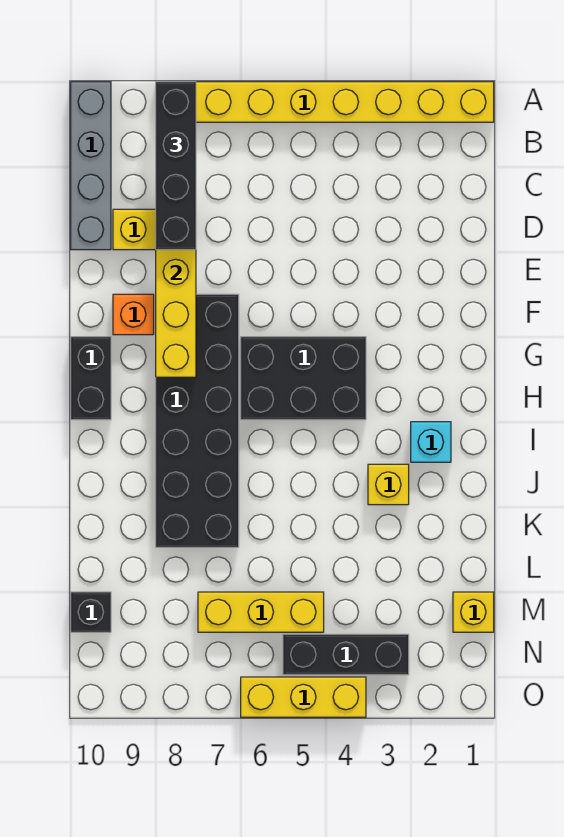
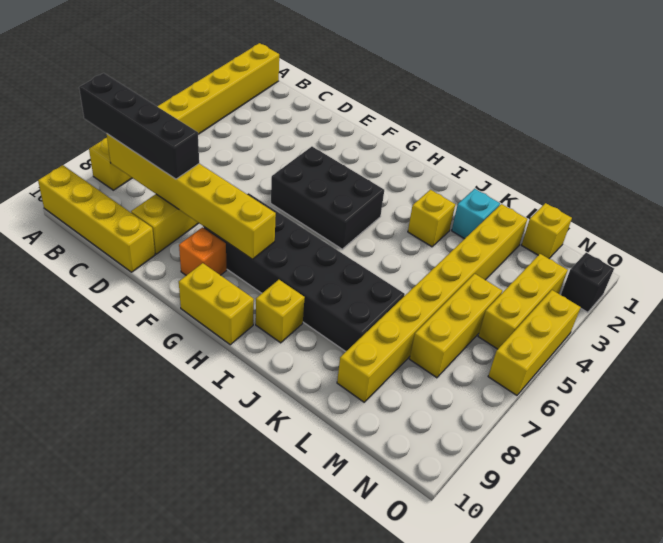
grey brick A10:D10 level 1 -> yellow brick A10:D10 level 1
black brick G4:H6 level 1 -> black brick F4:H5 level 1
black brick G10:H10 level 1 -> yellow brick G10:H10 level 1
cyan brick I2 level 1 -> cyan brick K2 level 1
none -> yellow brick I9 level 1
none -> yellow brick L2:L9 level 1
black brick M10 level 1 -> black brick O2 level 1
black brick N3:N5 level 1 -> yellow brick N3:N5 level 1

